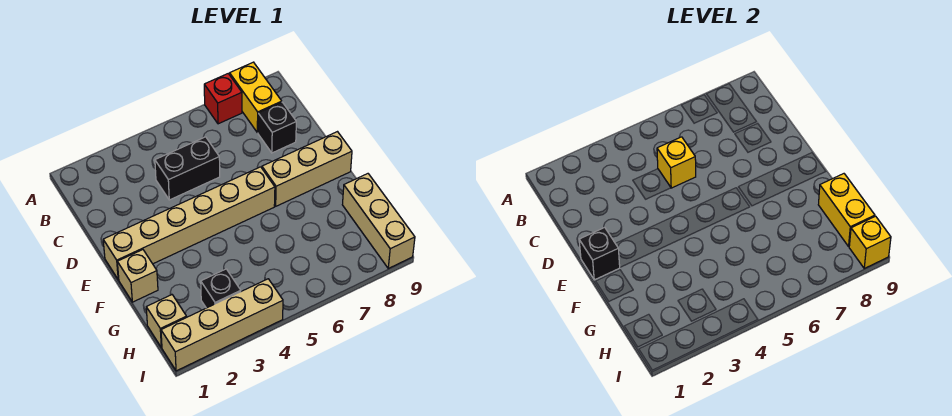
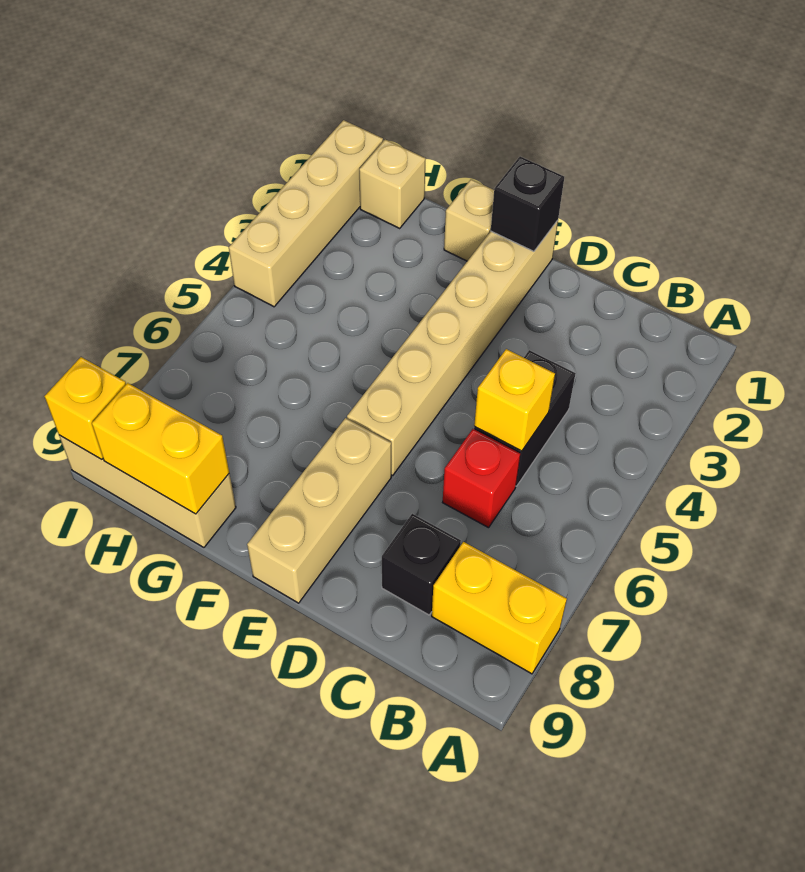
red brick A7 level 1 -> red brick C6 level 1
black brick H3 level 1 -> none

